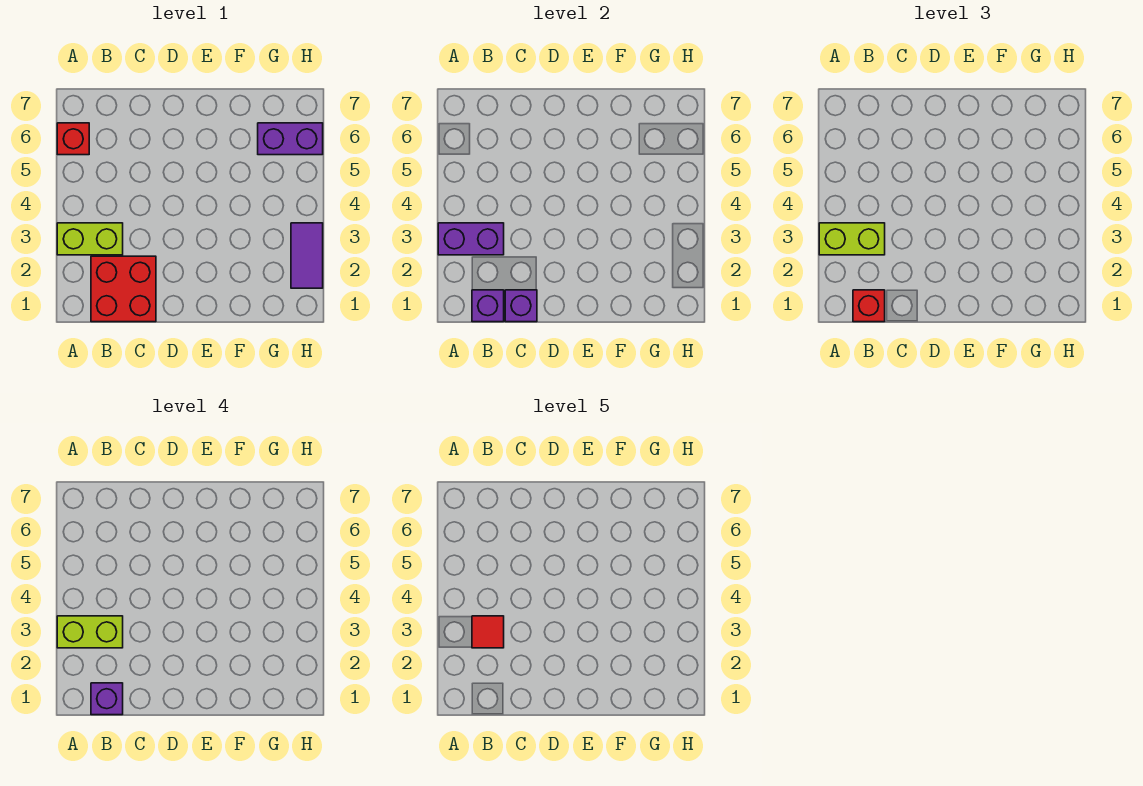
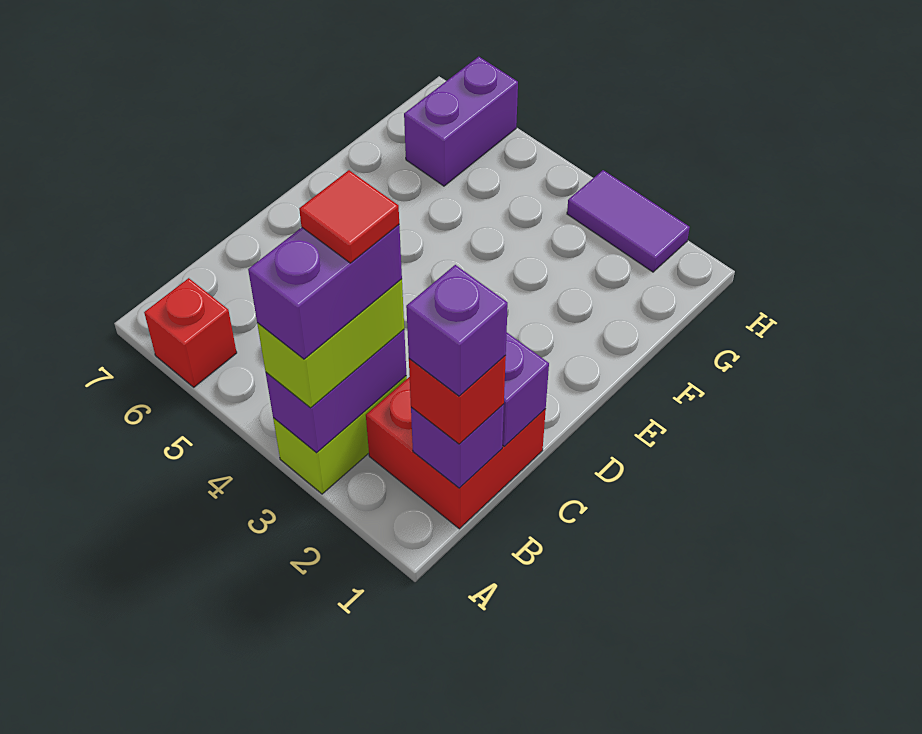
lime brick A3:B3 level 4 -> purple brick A3:B3 level 4

